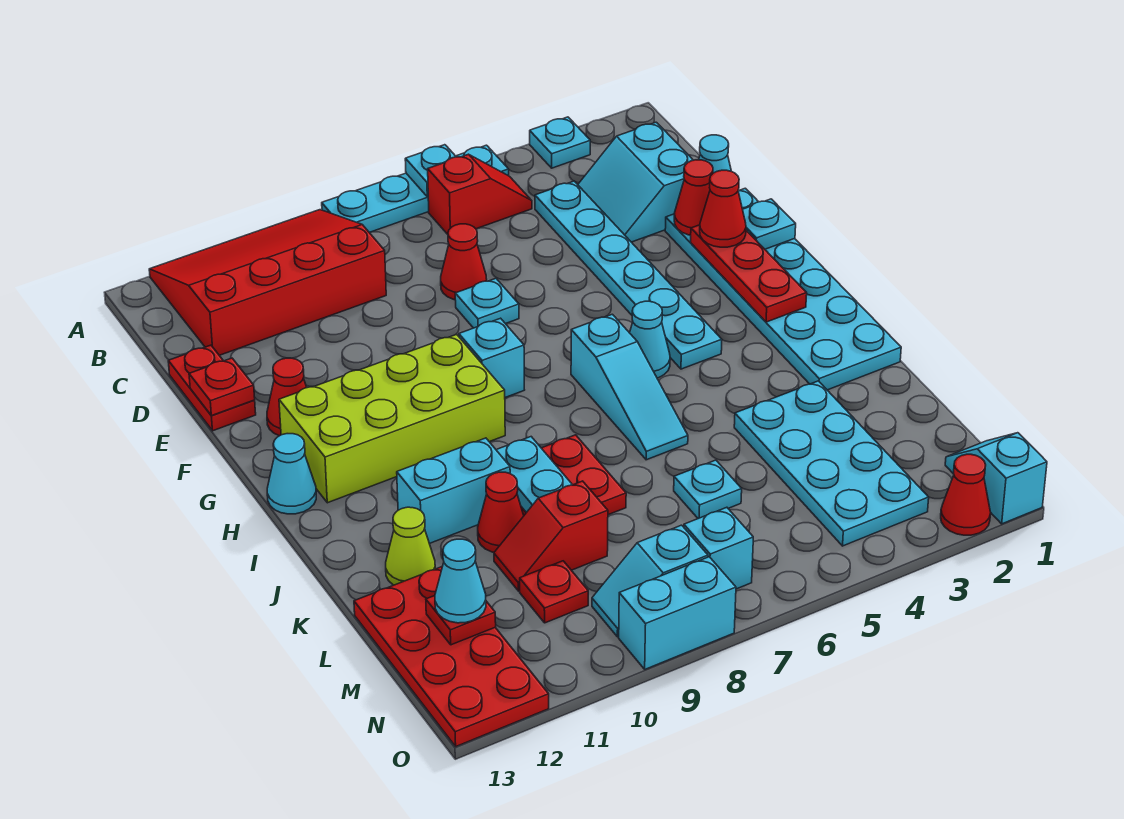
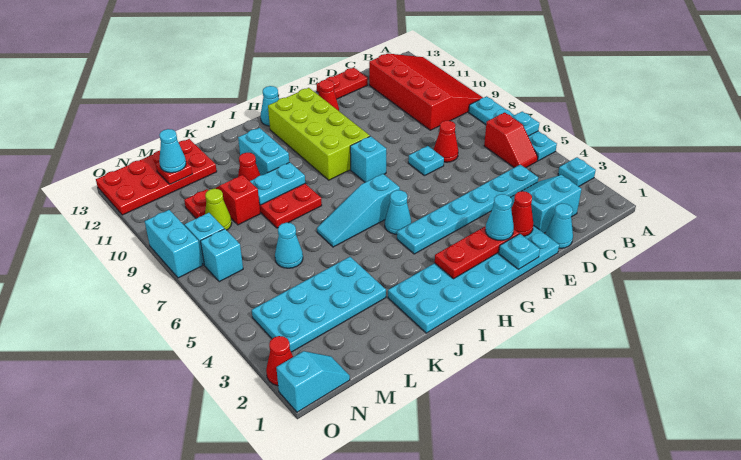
red plate E13 level 2 -> none
red cone F2 level 3 -> cyan cone F2 level 3
lime cone K12 level 1 -> lime cone M9 level 1
cyan plate L6 level 1 -> cyan cone L6 level 1

